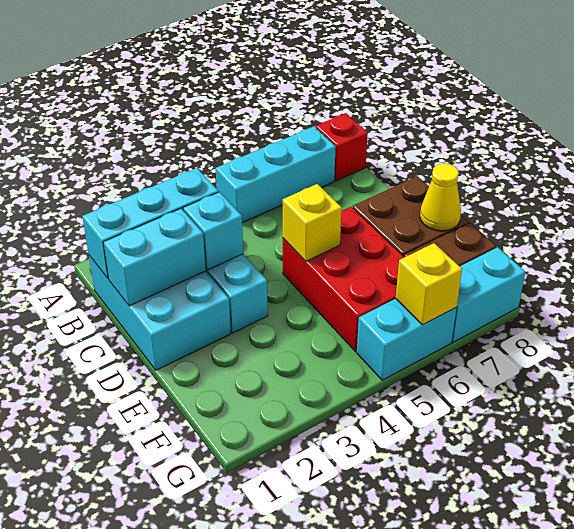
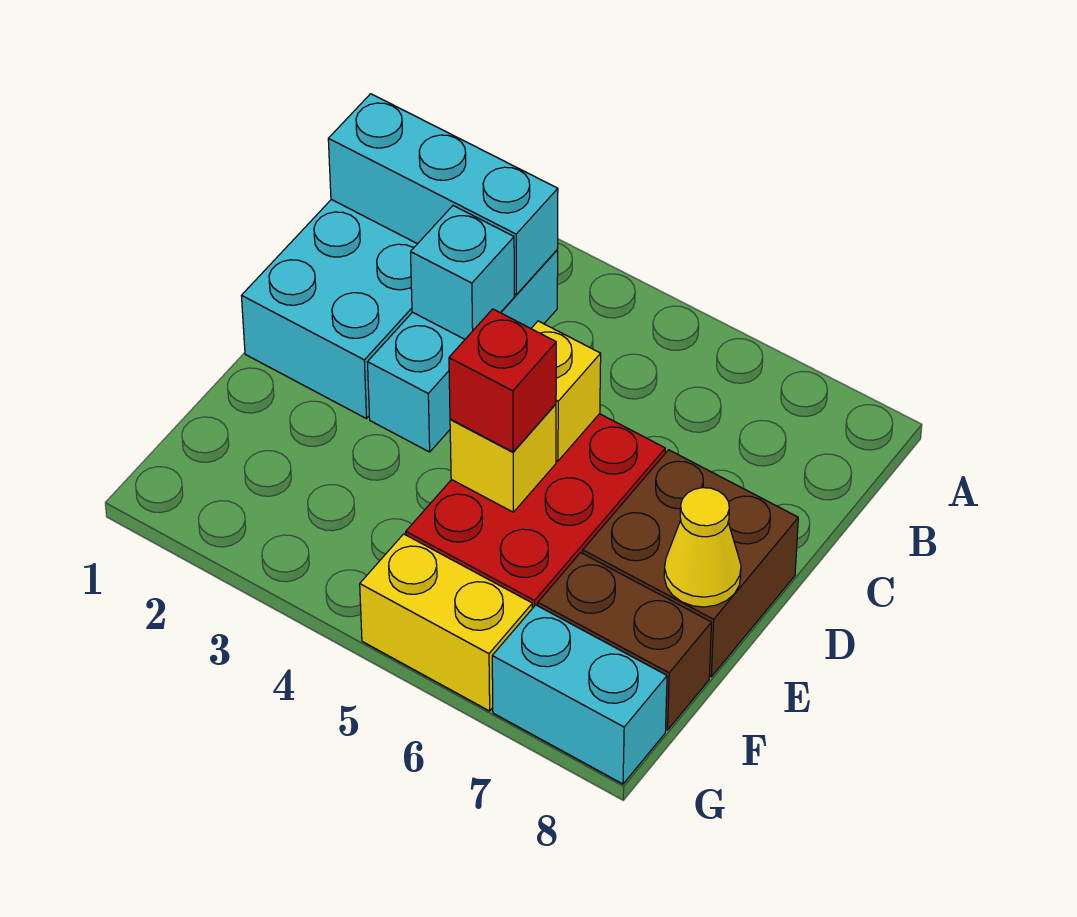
cyan brick A5:A7 level 1 -> none
red brick A8 level 1 -> red brick E5 level 3
cyan brick C1:C2 level 2 -> none
cyan brick G5:G6 level 1 -> yellow brick G5:G6 level 1
yellow brick G6 level 2 -> yellow brick E5 level 2

